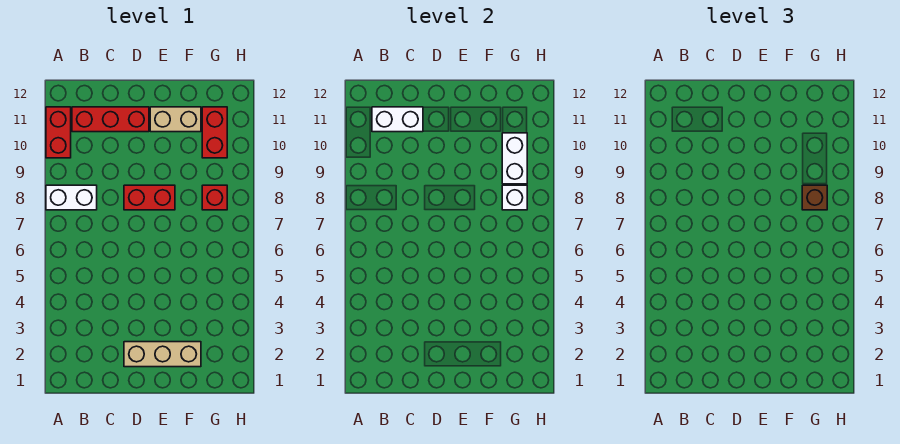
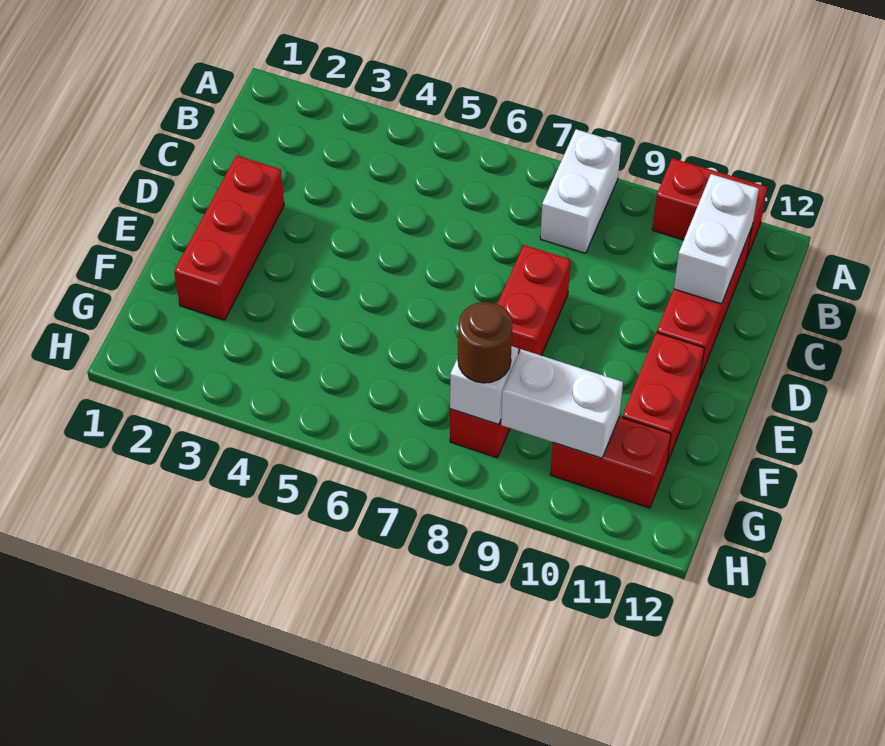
tan brick D2:F2 level 1 -> red brick D2:F2 level 1
tan brick E11:F11 level 1 -> red brick E11:F11 level 1
brown brick G8 level 3 -> brown round brick G8 level 3

